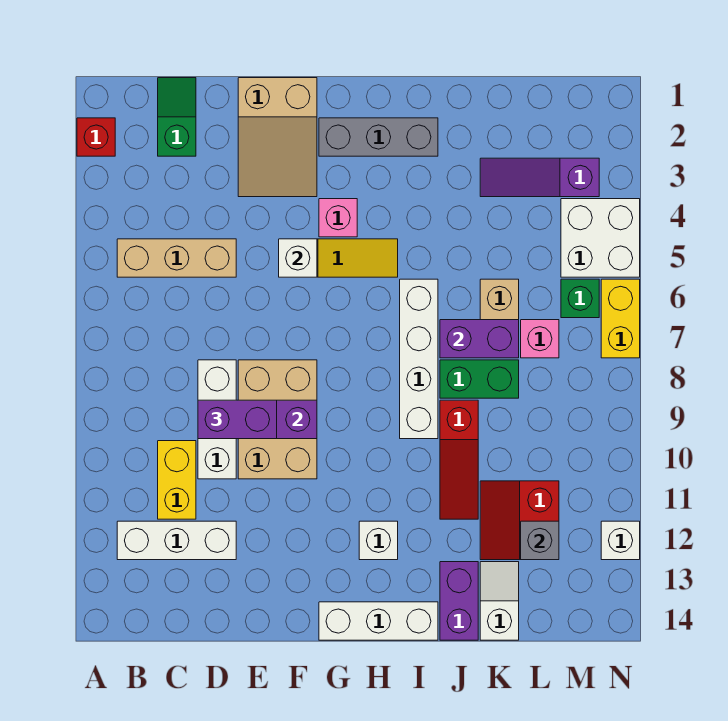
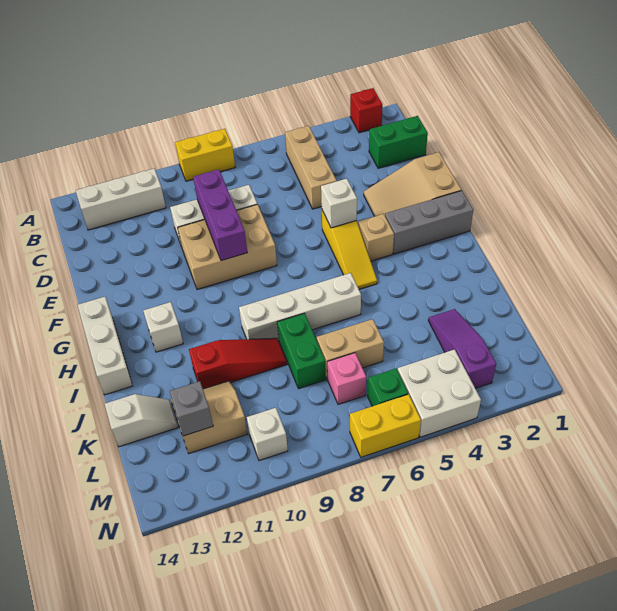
white brick B12:D12 level 1 -> white brick B11:B13 level 1
green slope C1:C2 level 1 top 2 -> green brick C1:C2 level 1
yellow brick C10:C11 level 1 -> yellow brick A8:A9 level 1
purple brick D9:E9 level 3 -> none
grey brick G2:I2 level 1 -> grey brick G1:G3 level 1
pink brick G4 level 1 -> tan brick G4 level 1
purple brick J7:K7 level 2 -> none
red slope J9:J11 level 1 top 9 -> red slope J9:J11 level 1 top 11
purple brick J13:J14 level 1 -> none
red slope K11:L12 level 1 top L -> tan slope K11:L12 level 1 top L
white brick N12 level 1 -> white brick M10 level 1

